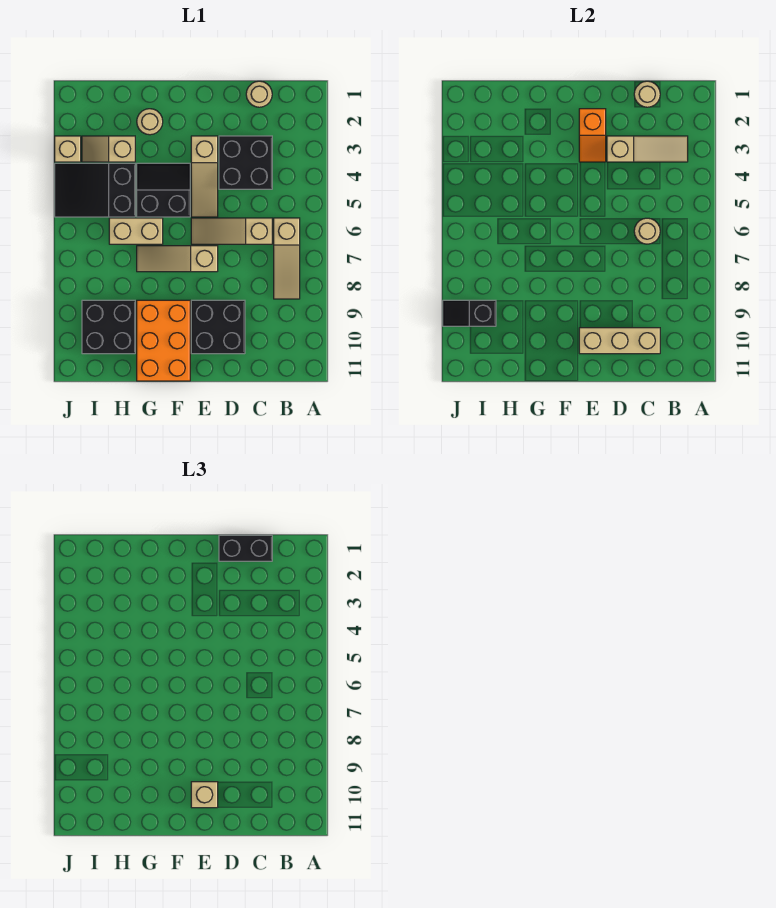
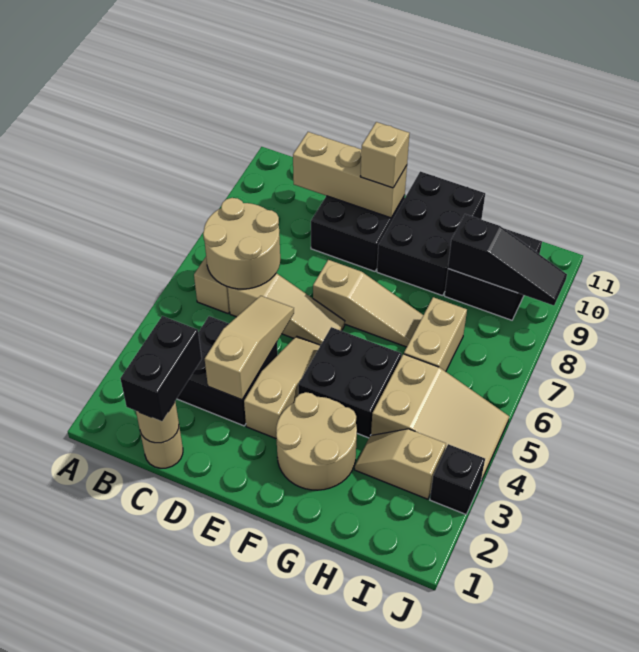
tan slope B3:D3 level 2 top D -> tan slope D3:D5 level 2 top 3
black brick C1:D1 level 3 -> black brick C1:C2 level 3
tan round brick C6 level 2 -> tan round brick B6:C7 level 2
orange slope E2:E3 level 2 top 2 -> none
black slope F4:G5 level 1 top 5 -> black brick F4:G5 level 1
orange brick F9:G11 level 1 -> black brick F9:G11 level 1
tan round brick G2 level 1 -> tan round brick F2:G3 level 1
tan brick G6:H6 level 1 -> tan brick H6:H7 level 1
tan slope H3:I3 level 1 top H -> tan slope H3:I3 level 1 top I
black slope H4:J5 level 1 top H -> tan slope H4:J5 level 1 top H
black slope I9:J9 level 2 top I -> black slope H9:J9 level 2 top H
tan brick J3 level 1 -> black brick J3 level 1

